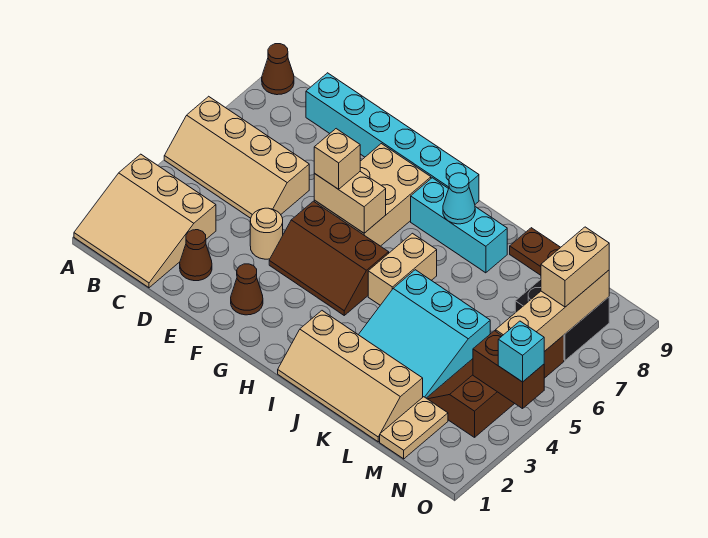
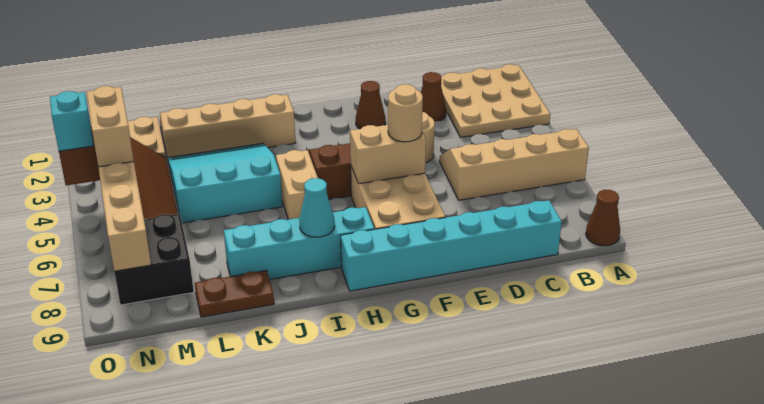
tan slope A1:C3 level 1 top 3 -> tan plate A1:C3 level 1
tan brick F6 level 3 -> tan round brick F6 level 3
cyan brick H8:J8 level 1 -> cyan brick H8:K8 level 1
tan brick N7:N8 level 3 -> tan brick N4:N5 level 3

